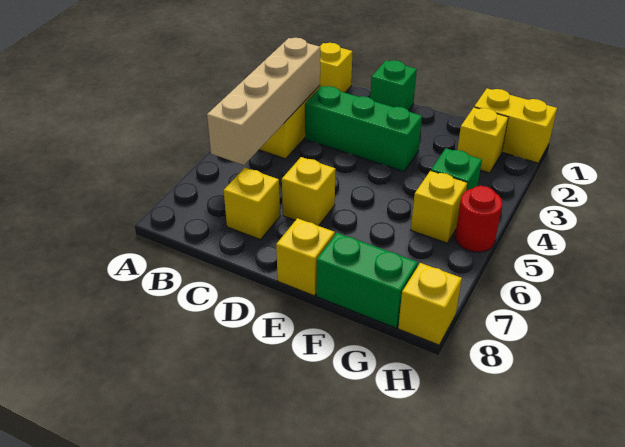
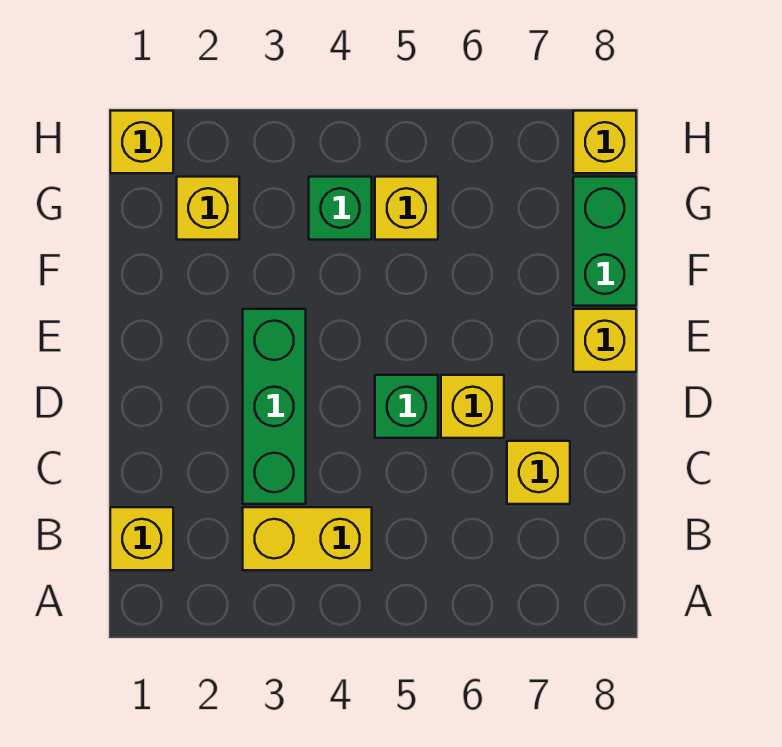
tan brick B3:B6 level 2 -> none
green brick D1 level 1 -> green brick D5 level 1
yellow brick G1:H1 level 1 -> yellow brick H1 level 1
red round brick H5 level 1 -> none

